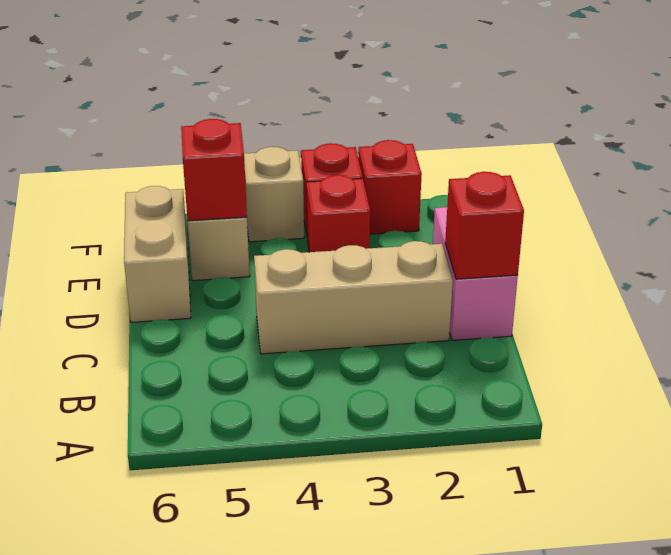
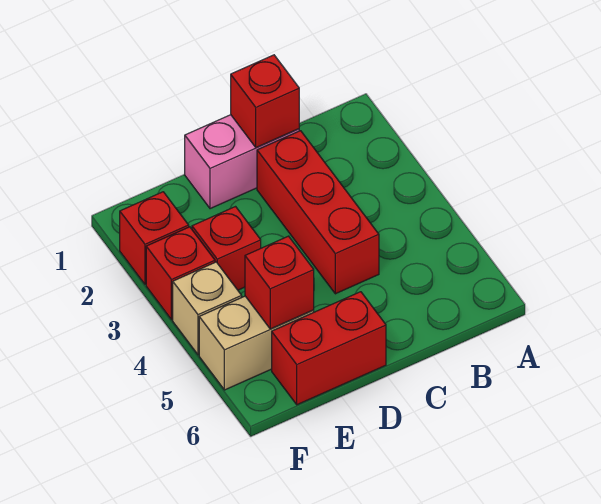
tan brick C2:C4 level 1 -> red brick C2:C4 level 1
tan brick D6:E6 level 1 -> red brick D6:E6 level 1

